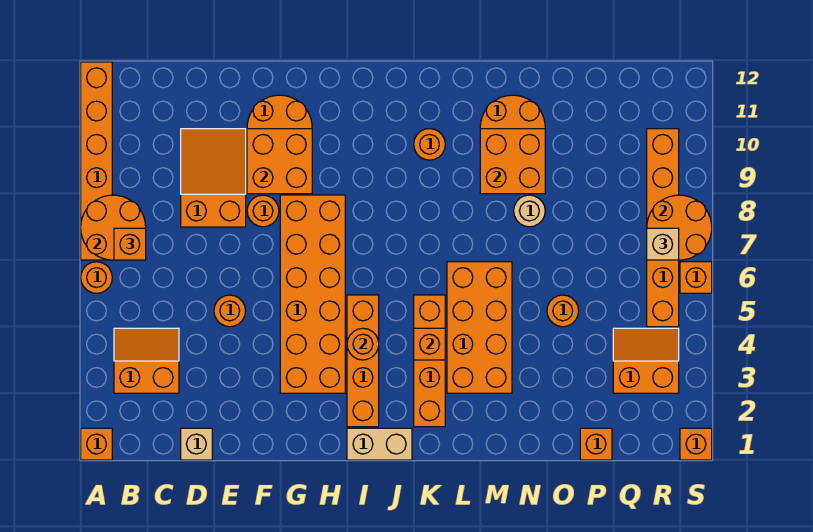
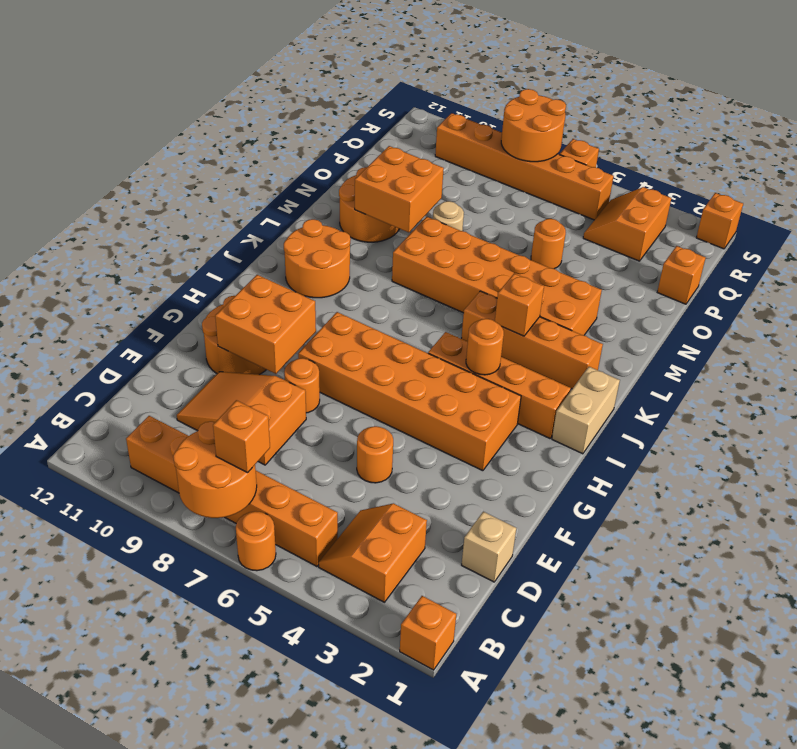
orange brick A7:A12 level 1 -> orange brick B5:B10 level 1
orange round brick K10 level 1 -> orange round brick J10:K11 level 1
orange brick L3:M6 level 1 -> orange brick L3:M8 level 1
tan brick R7 level 3 -> none

